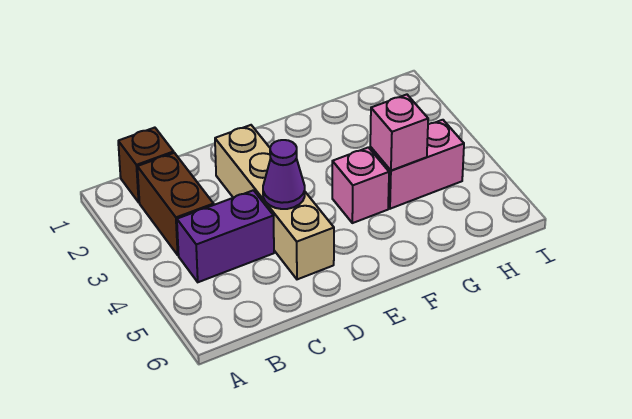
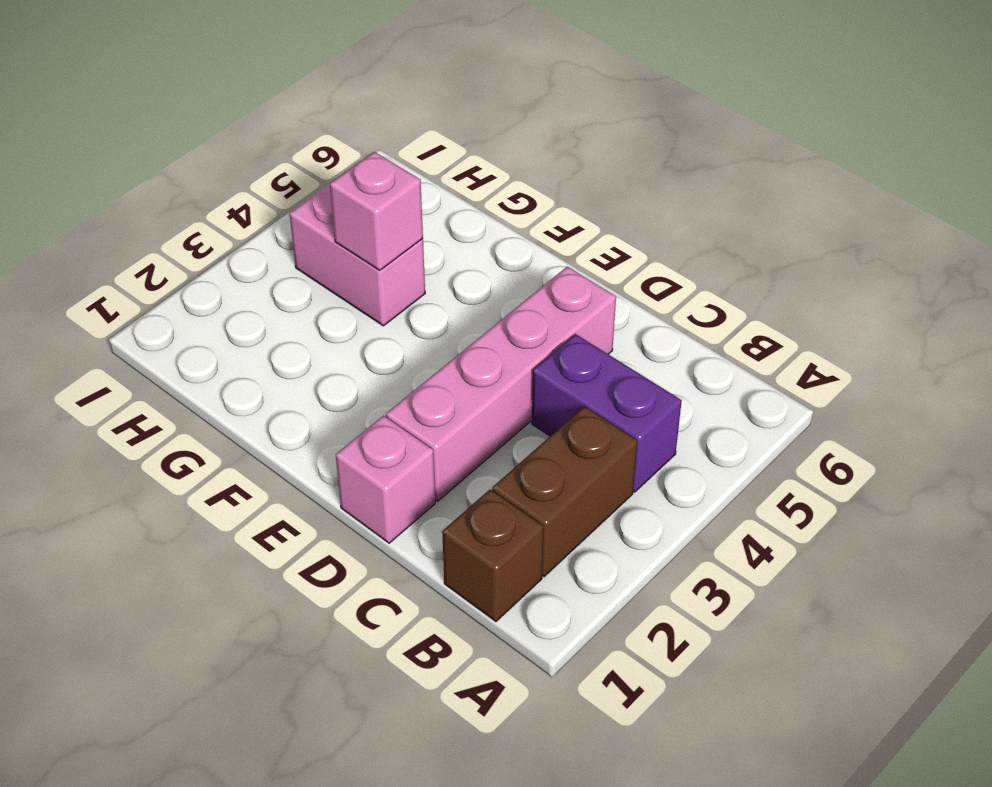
tan brick D2:D5 level 1 -> pink brick D2:D5 level 1
purple cone D4 level 2 -> none
pink brick F4 level 1 -> pink brick D1 level 1

